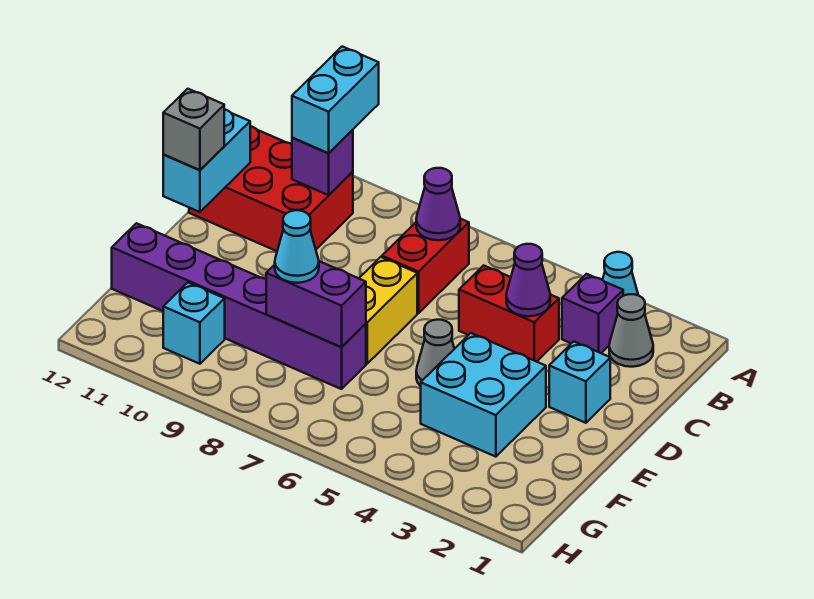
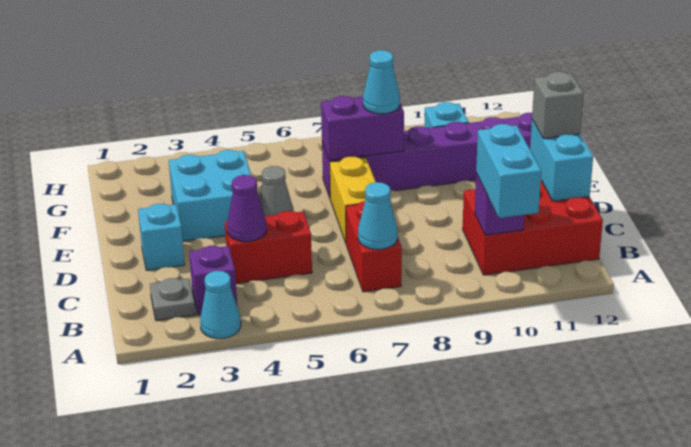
grey cone B2 level 1 -> grey plate B2 level 1
purple cone B7 level 2 -> cyan cone B7 level 2

